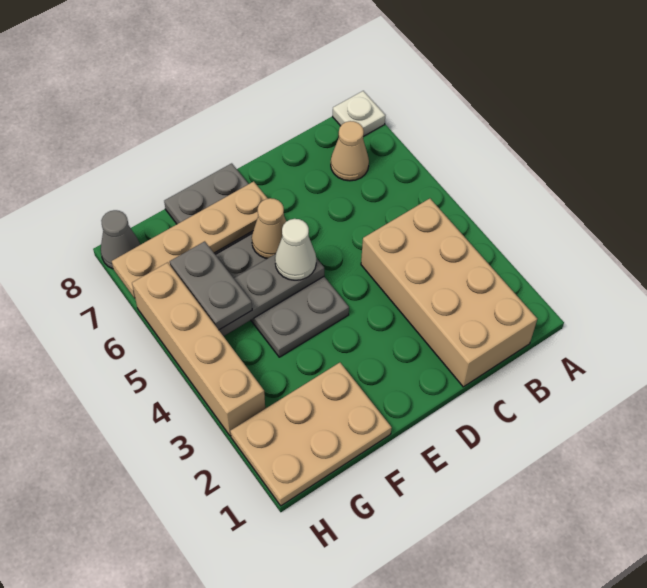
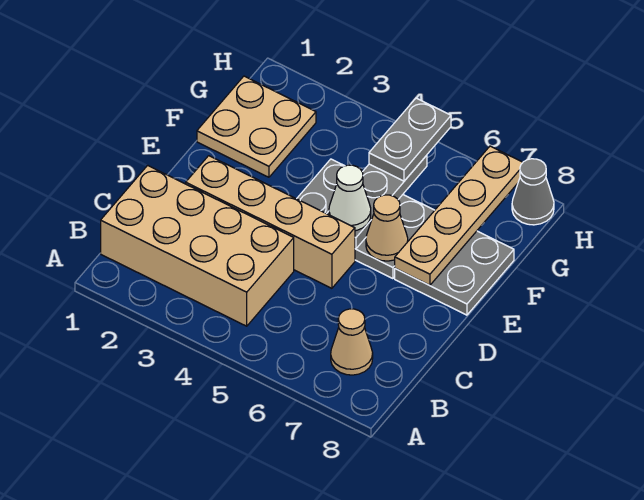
white plate A8 level 1 -> none
tan plate F1:H2 level 1 -> tan plate F1:G2 level 1
grey plate G5:G6 level 3 -> grey plate G5:H5 level 3
tan brick H3:H6 level 1 -> tan brick D2:D5 level 1

